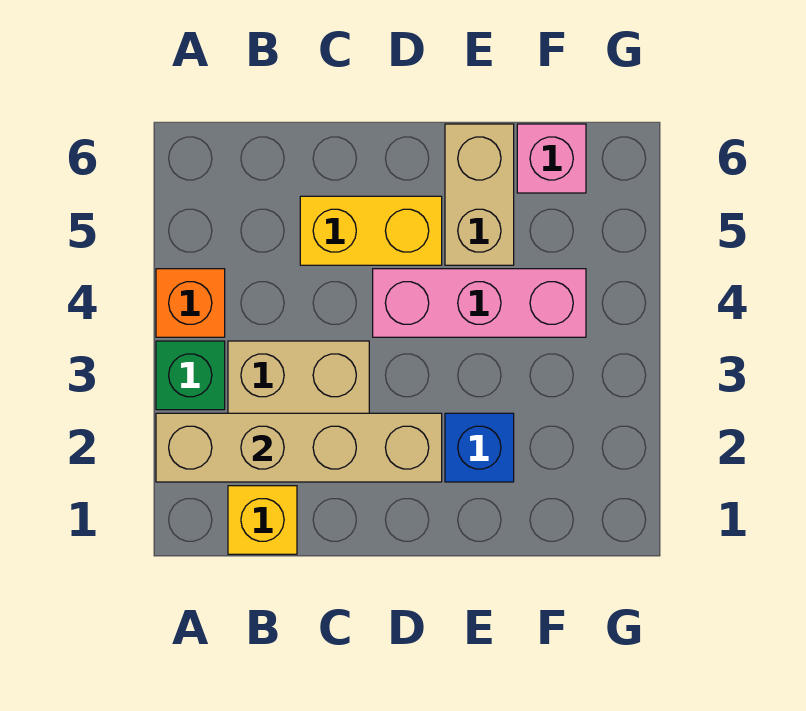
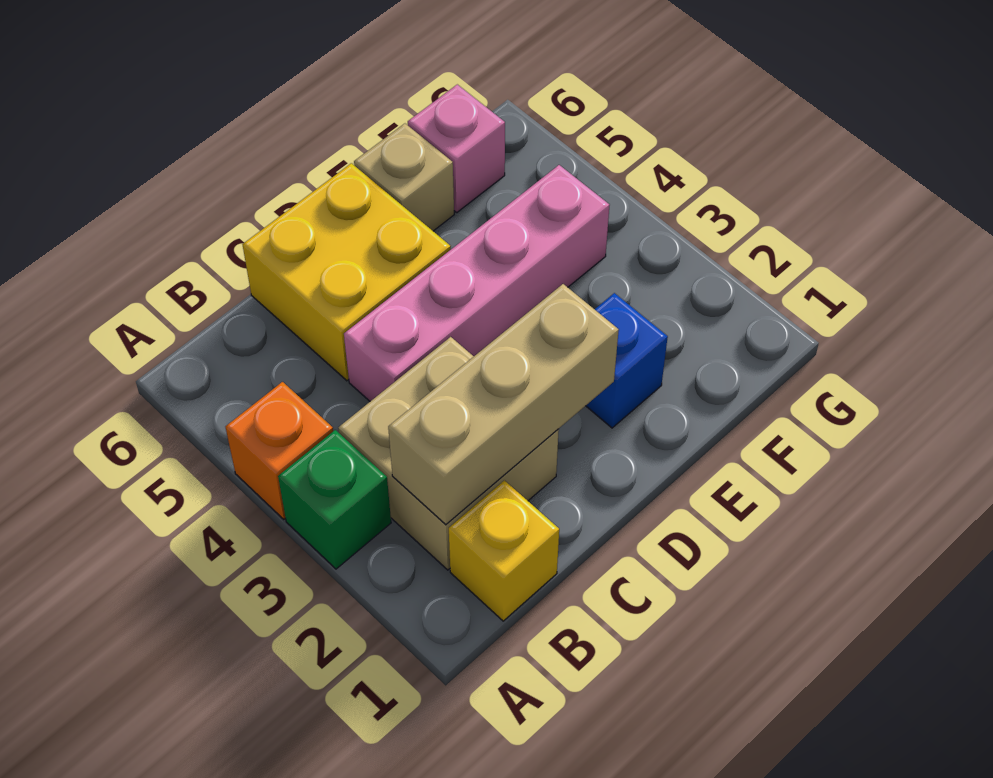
tan brick A2:D2 level 2 -> tan brick B2:D2 level 2
yellow brick C5:D5 level 1 -> yellow brick C5:D6 level 1
pink brick D4:F4 level 1 -> pink brick C4:F4 level 1
tan brick E5:E6 level 1 -> tan brick E6 level 1

